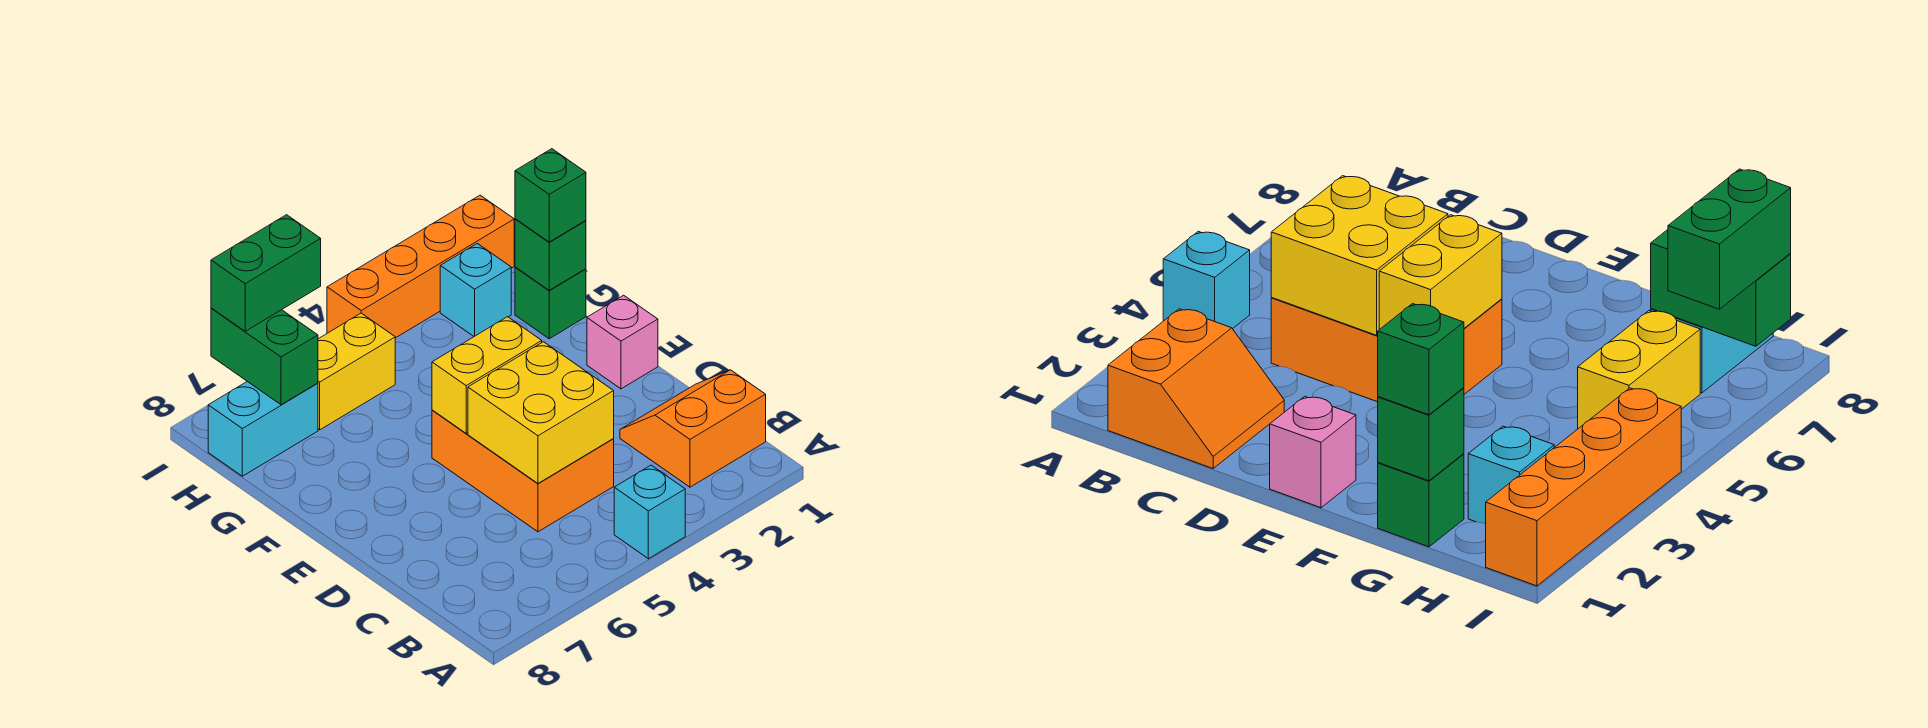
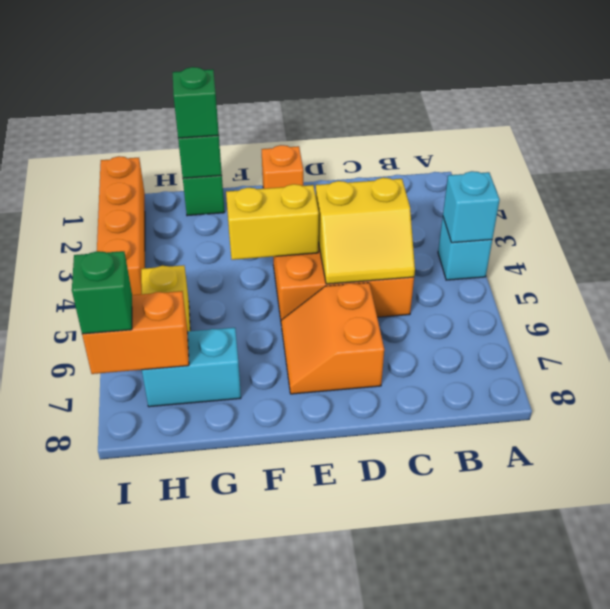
orange slope B1:C2 level 1 top B -> orange slope D6:E7 level 1 top D
yellow brick C4:D5 level 2 -> yellow slope C4:D5 level 2 top 4
pink brick E1 level 1 -> orange brick E1 level 1
yellow brick E4:E5 level 2 -> yellow brick E4:F4 level 2
cyan brick H2 level 1 -> cyan brick A4 level 2
cyan brick H7:H8 level 1 -> cyan brick G7:H7 level 1
green brick H7:I7 level 2 -> orange brick H7:I7 level 2
green brick I6:I7 level 3 -> green brick I7 level 3

